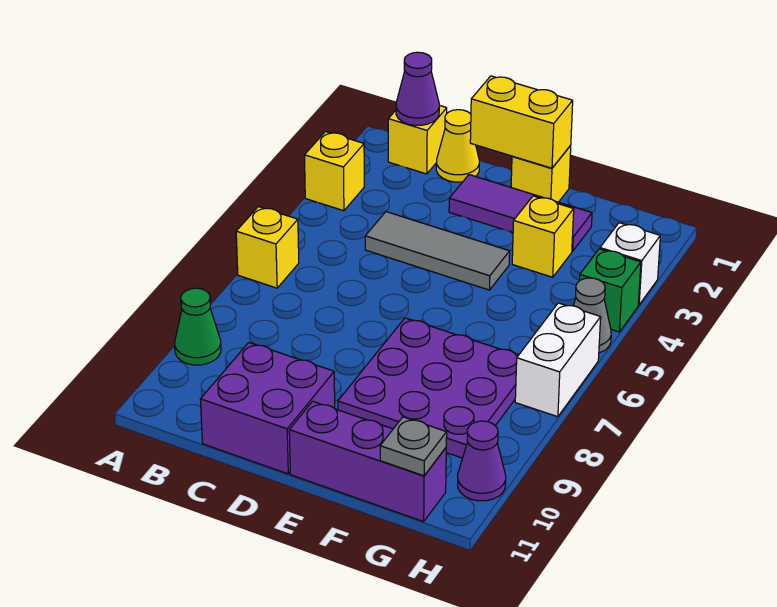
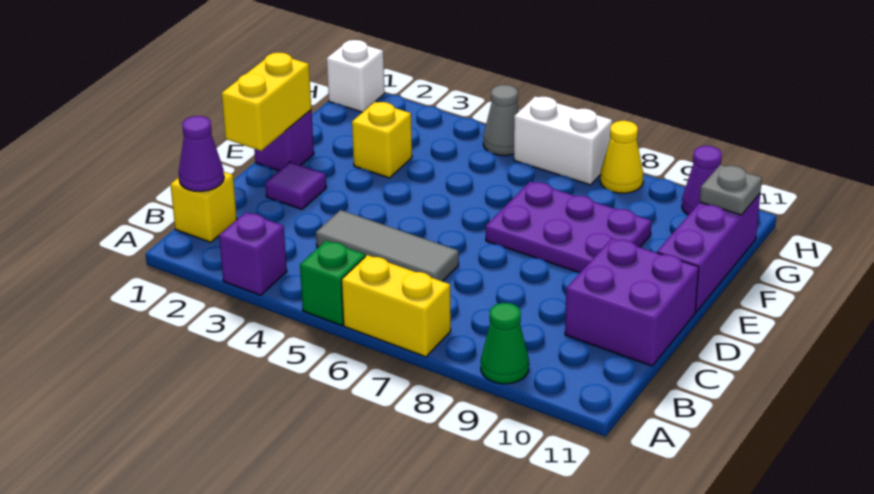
yellow brick A3 level 1 -> purple brick A3 level 1
yellow brick A6 level 1 -> yellow brick A6:A7 level 1
yellow cone C1 level 1 -> yellow cone H8 level 1
grey tile C4:E4 level 1 -> grey tile C4:C6 level 1
purple tile D2:F2 level 1 -> purple tile D2 level 1
yellow brick E1 level 1 -> purple brick E1 level 1
purple plate E7:G9 level 1 -> purple plate E7:F9 level 1
white brick H3 level 1 -> white brick H1 level 1
green brick H4 level 1 -> green brick A5 level 1

